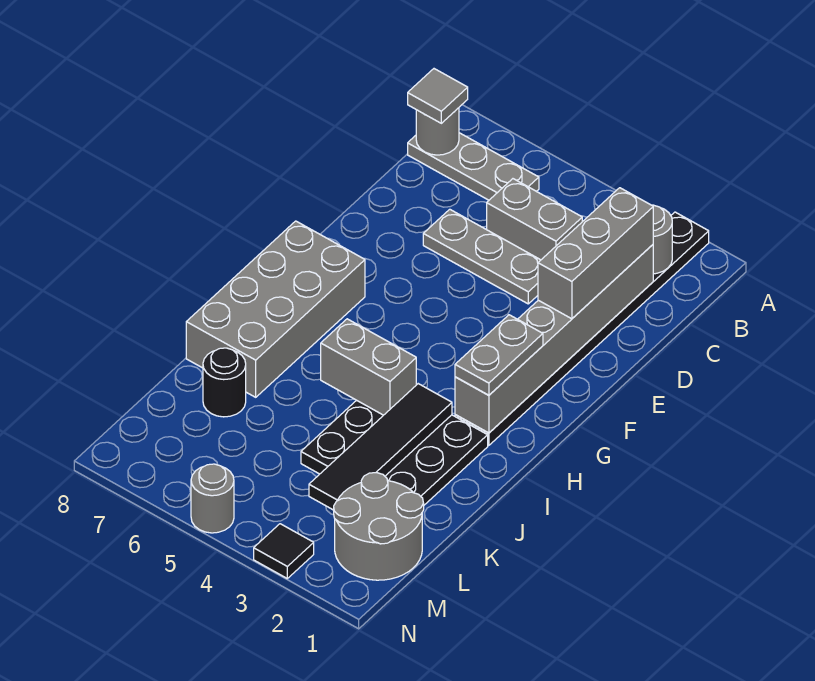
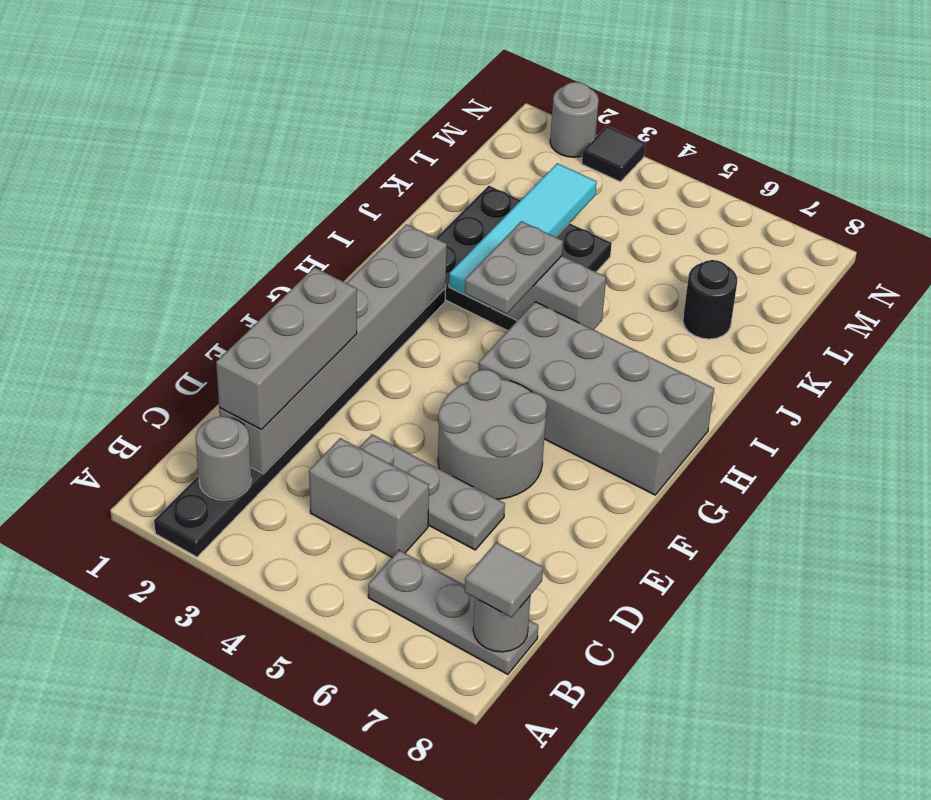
grey plate G2:H2 level 3 -> grey plate H4:I4 level 3
grey brick G7:J8 level 1 -> grey brick G5:H8 level 1
black tile I3:L3 level 2 -> cyan tile I3:L3 level 2
grey round brick L1:M2 level 1 -> grey round brick E5:F6 level 1
grey round brick N5 level 1 -> grey round brick N2 level 1

